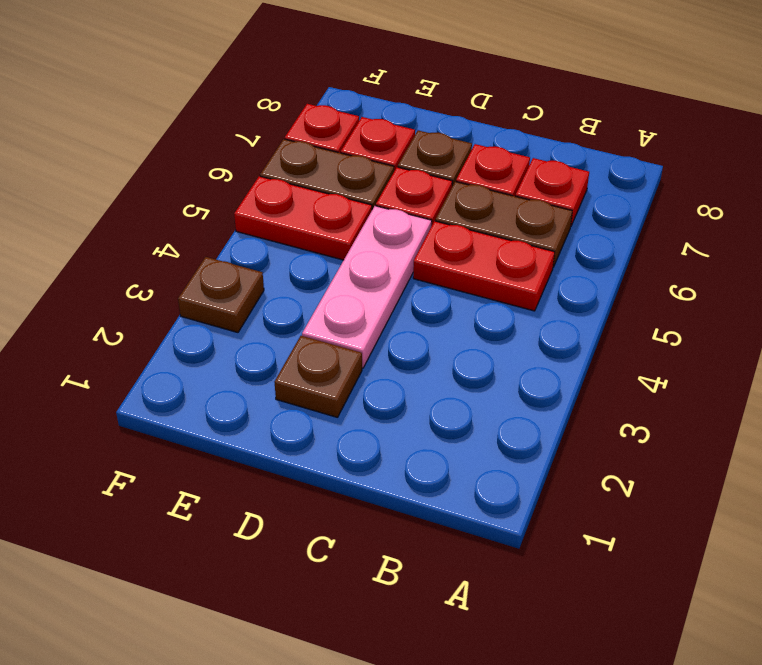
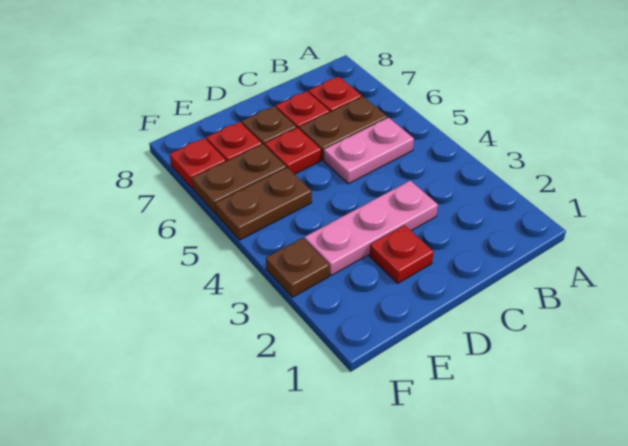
red plate B5:C5 level 1 -> pink plate B5:C5 level 1
brown plate D2 level 1 -> red plate D2 level 1
pink plate D3:D5 level 1 -> pink plate C3:E3 level 1
red plate E5:F5 level 1 -> brown plate E5:F5 level 1

